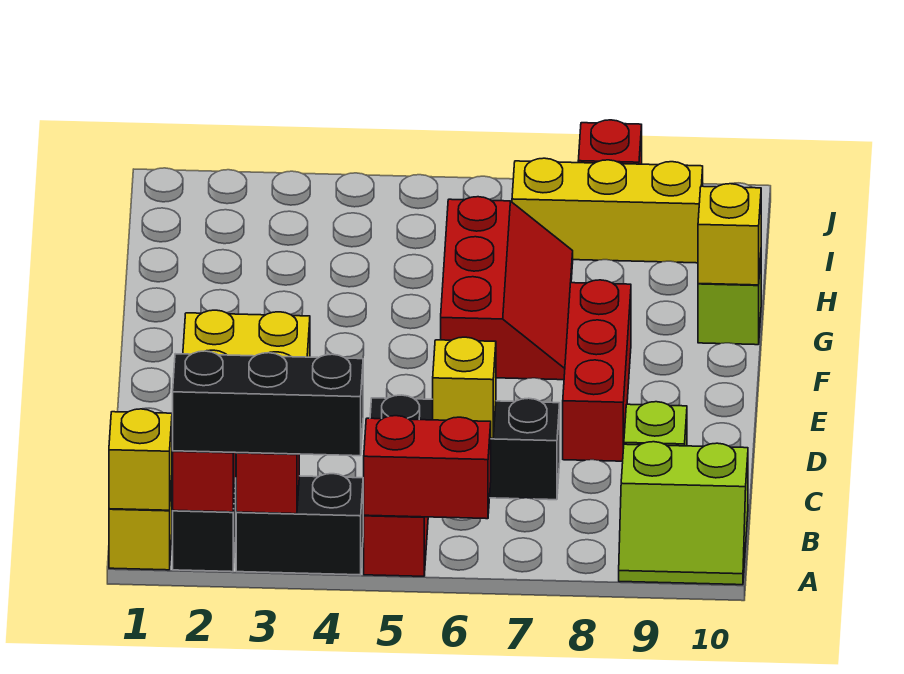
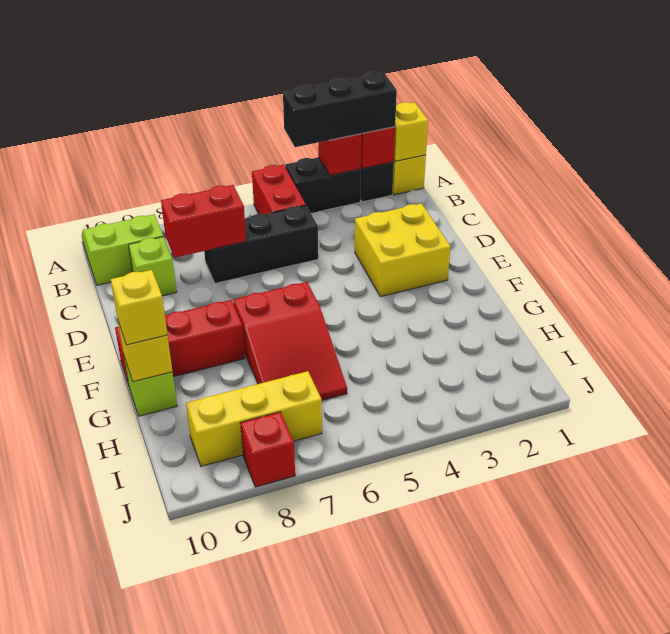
red brick A5:A6 level 2 -> red brick C7:C8 level 2
yellow brick C6 level 2 -> yellow brick G10 level 3
red brick D8:F8 level 1 -> red brick F8:F10 level 1
red slope F6:H7 level 1 top 6 -> red slope F6:H7 level 1 top F

